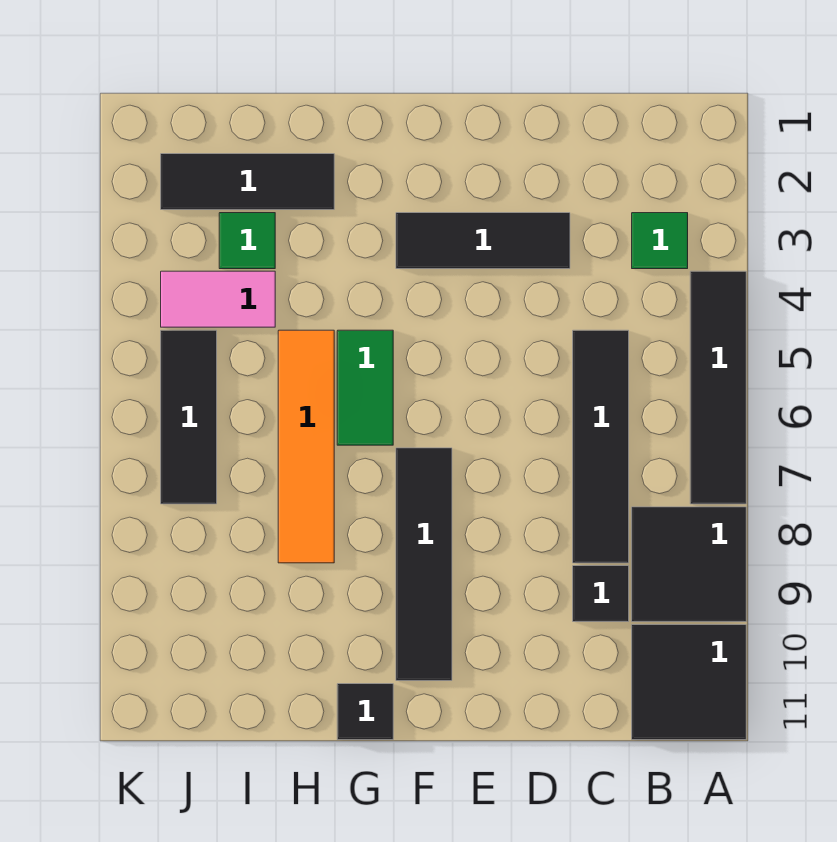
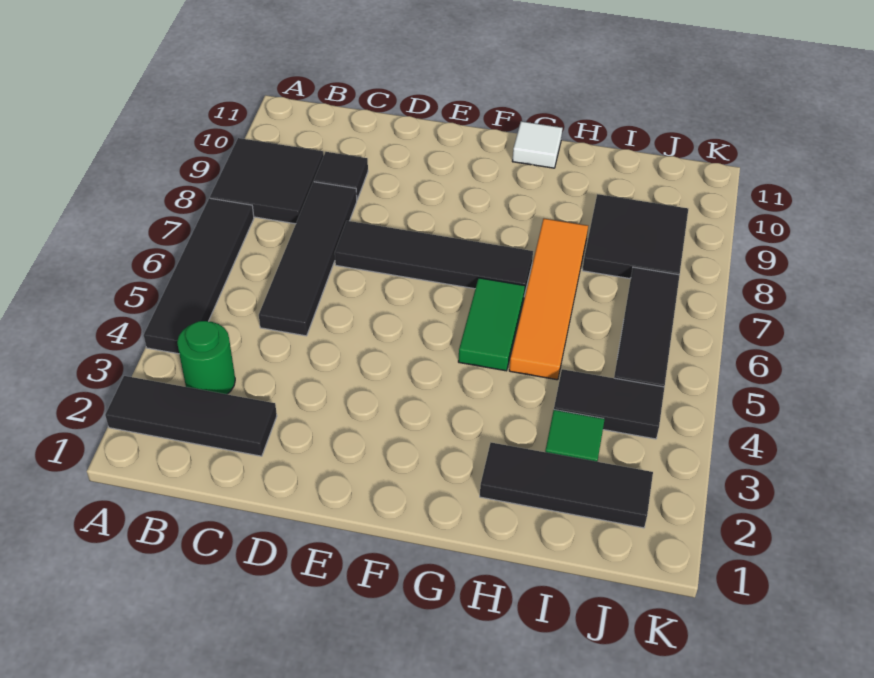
black tile A10:B11 level 1 -> black tile I8:J9 level 1
green tile B3 level 1 -> green round brick B3 level 1
black tile D3:F3 level 1 -> black tile A2:C2 level 1
black tile F7:F10 level 1 -> black tile D7:G7 level 1
black tile G11 level 1 -> white tile G11 level 1
pink tile I4:J4 level 1 -> black tile I4:J4 level 1

